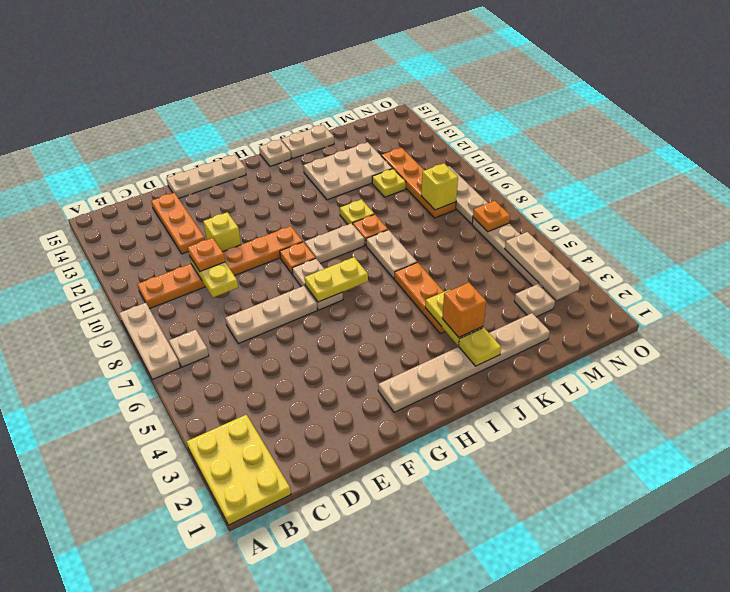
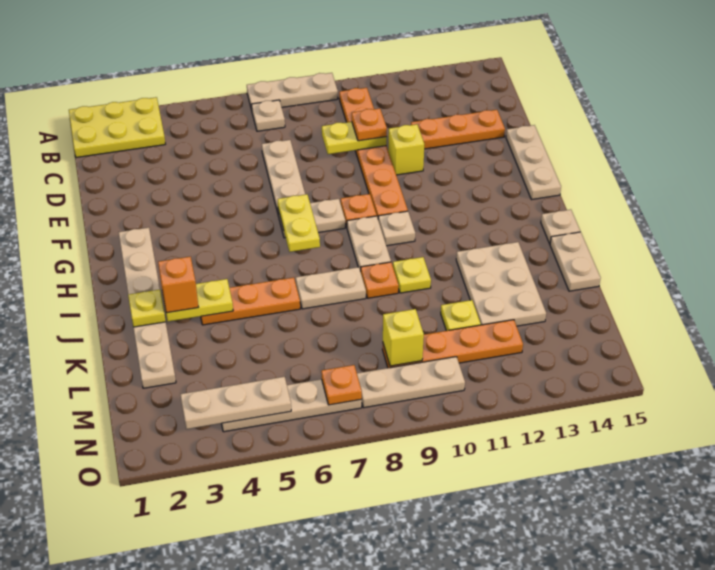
tan plate M3 level 1 -> tan plate H10 level 1

